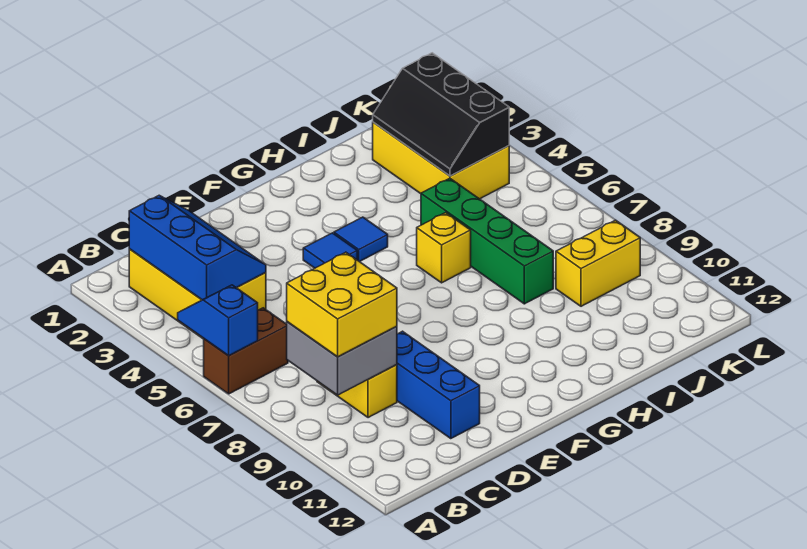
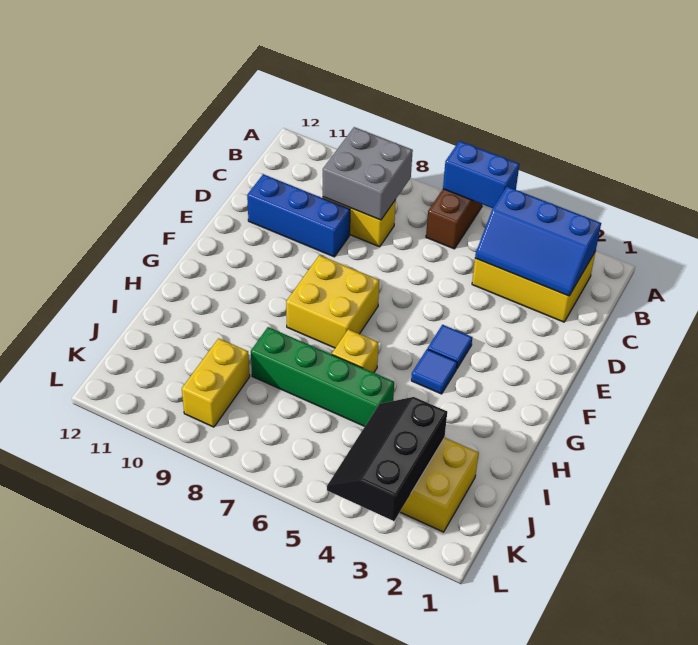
blue slope A5:A6 level 2 top 6 -> blue brick A5:A6 level 2
yellow brick B8:C9 level 3 -> yellow brick F7:G8 level 1
black slope J2:K4 level 2 top K -> black slope J3:L4 level 2 top 3

